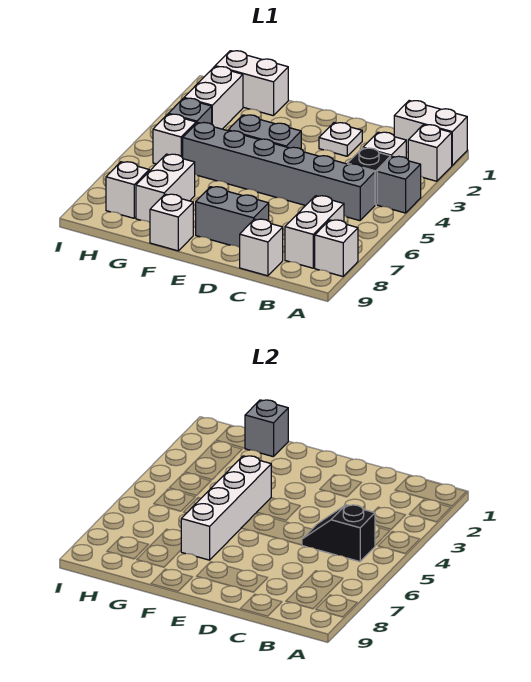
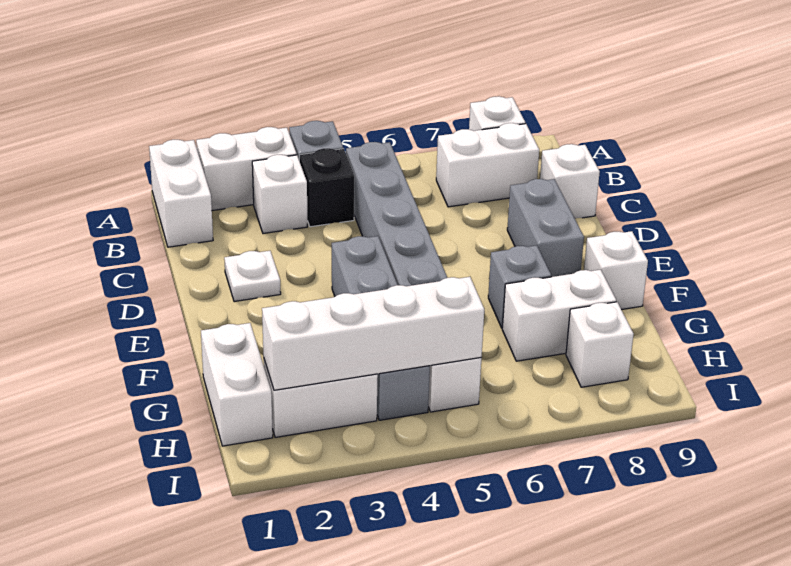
white brick A2 level 1 -> white brick A2:A3 level 1
black slope B5:C5 level 2 top B -> none
white brick F4:F7 level 2 -> white brick H2:H5 level 2
grey brick G1 level 2 -> grey brick F7 level 1

